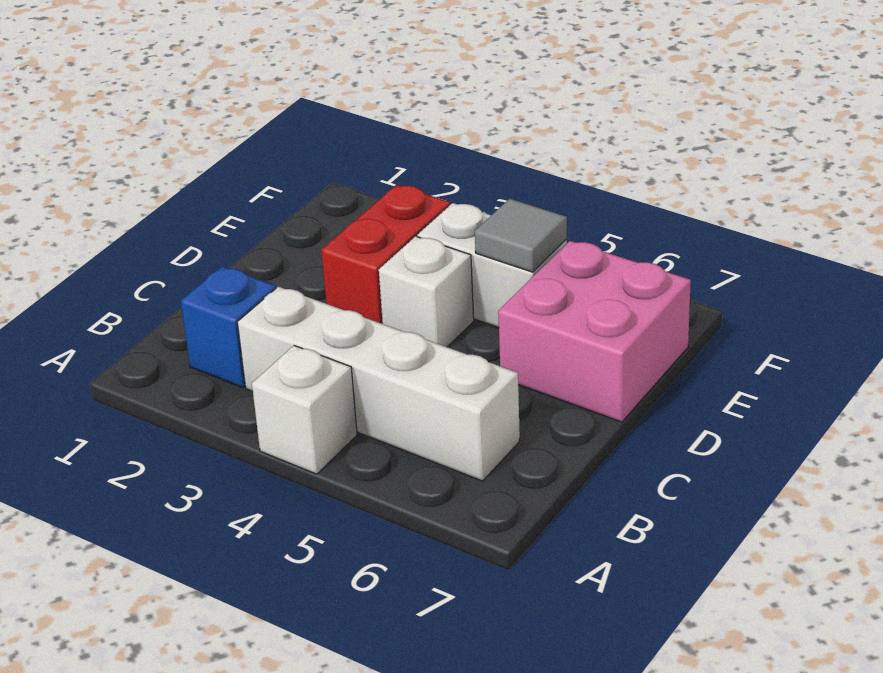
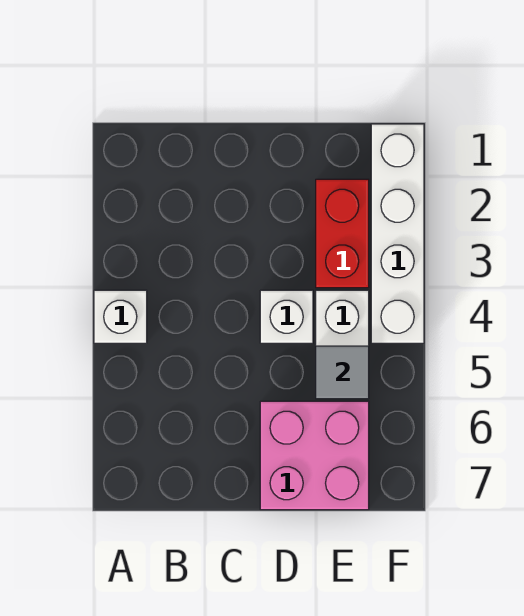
blue brick B2 level 1 -> none
white brick B3:B6 level 1 -> white brick F1:F4 level 1
red brick D3:E3 level 1 -> red brick E2:E3 level 1

